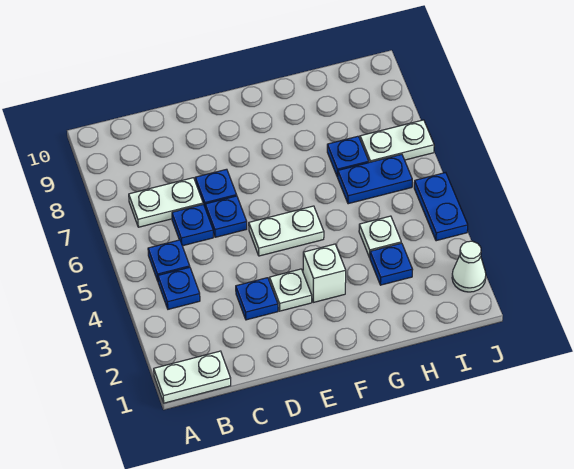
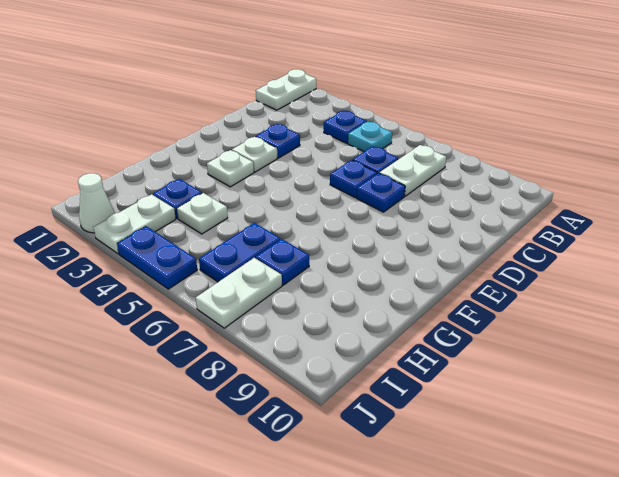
blue plate B5 level 1 -> cyan plate B5 level 1
white plate E5:F5 level 1 -> white plate I3:J3 level 1
white brick F3 level 1 -> white plate F3 level 1

